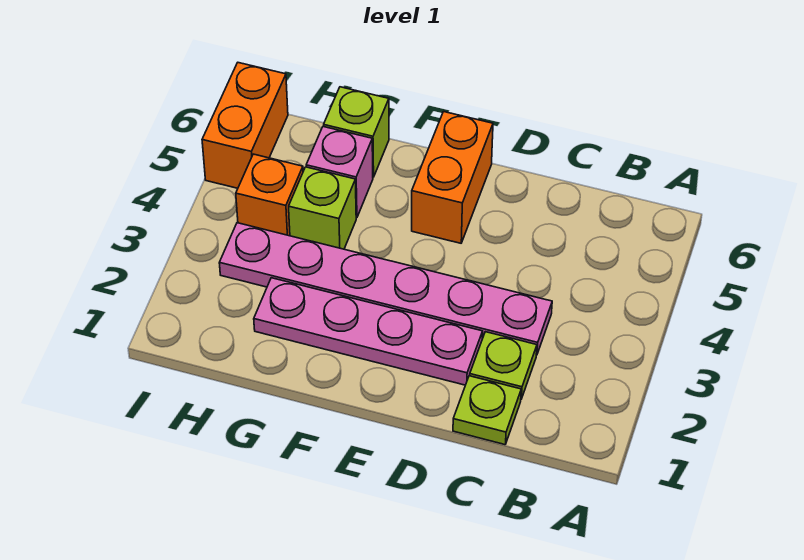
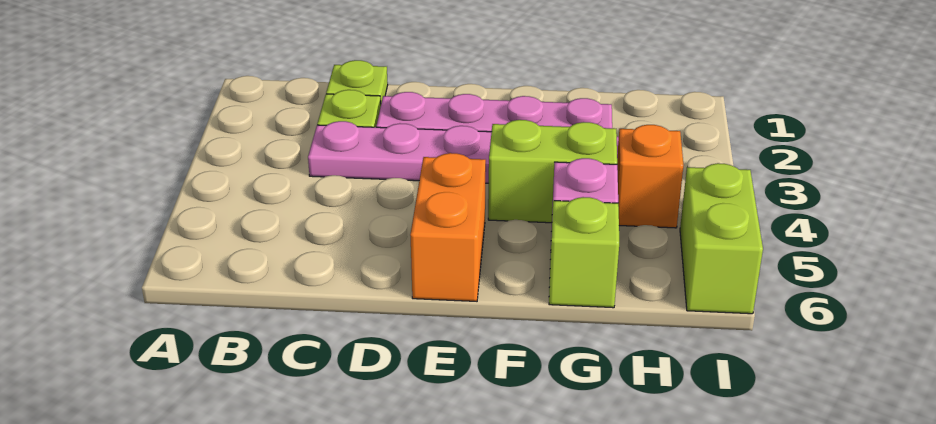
lime brick G4 level 1 -> lime brick F4:G4 level 1
orange brick I5:I6 level 1 -> lime brick I5:I6 level 1

